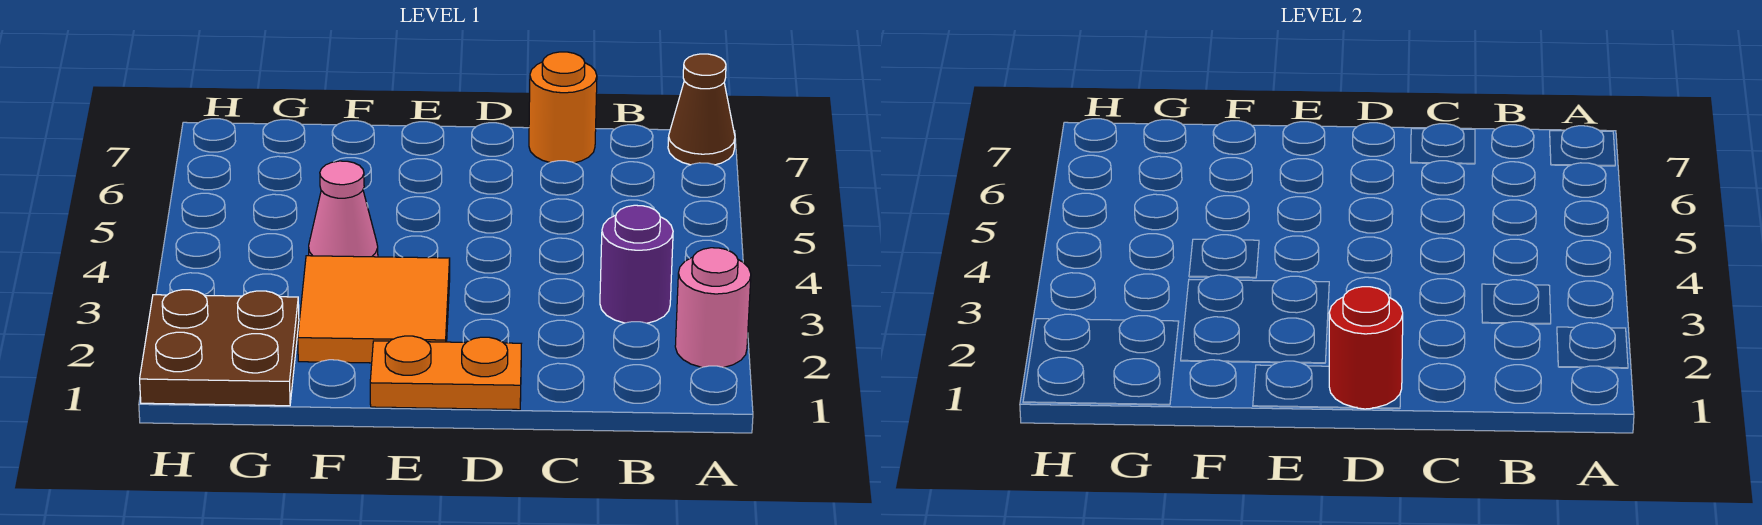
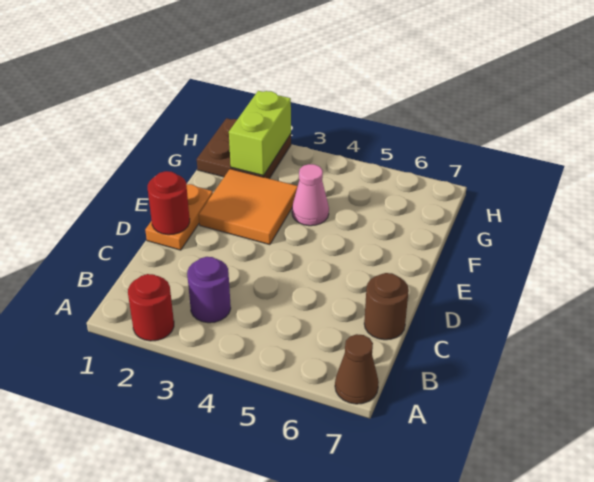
pink round brick A2 level 1 -> red round brick A2 level 1
orange round brick C7 level 1 -> brown round brick C7 level 1
none -> lime brick G2:H2 level 2

